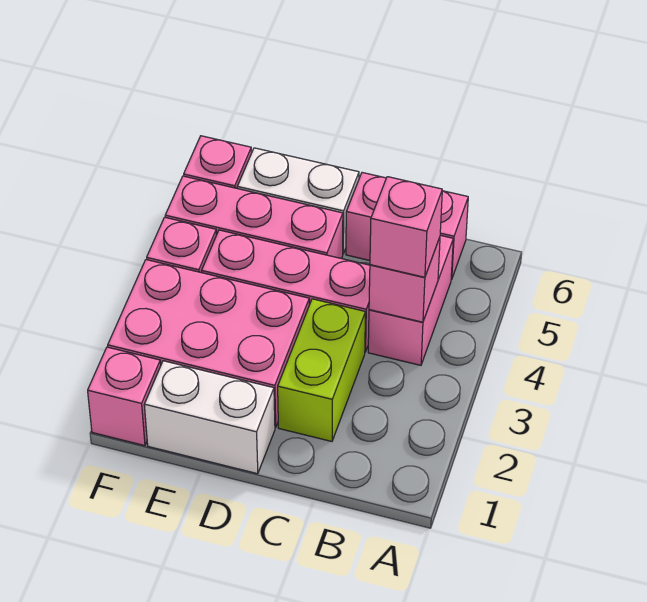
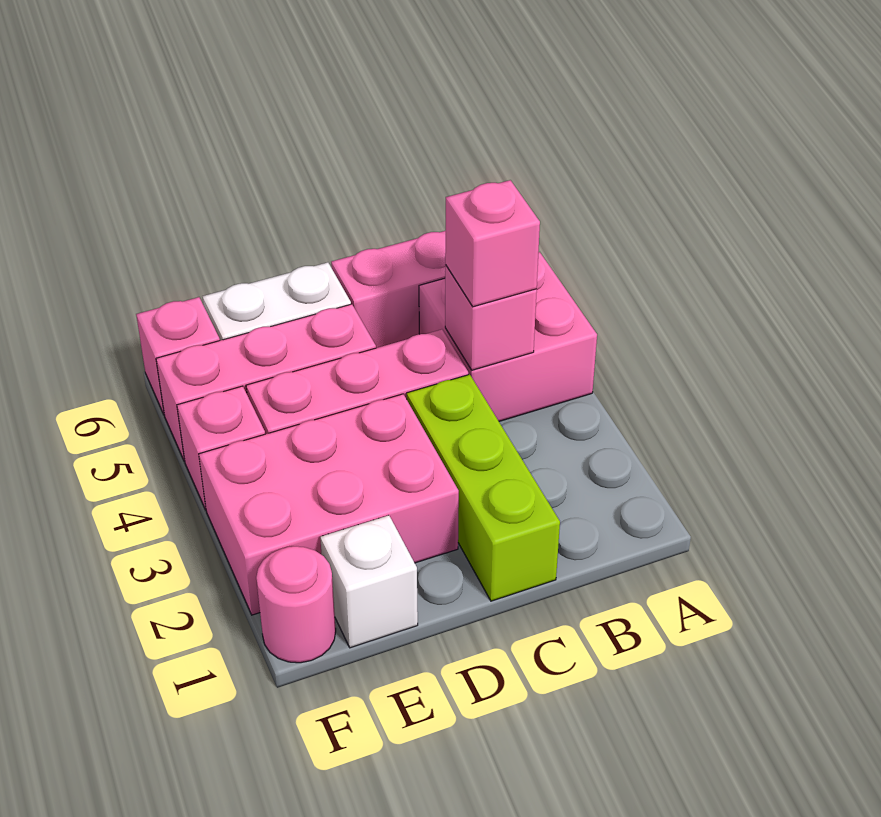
pink brick B4:B5 level 1 -> pink brick A4:B5 level 1
lime brick C2:C3 level 1 -> lime brick C1:C3 level 1
white brick D1:E1 level 1 -> white brick E1 level 1
pink brick F1 level 1 -> pink round brick F1 level 1

